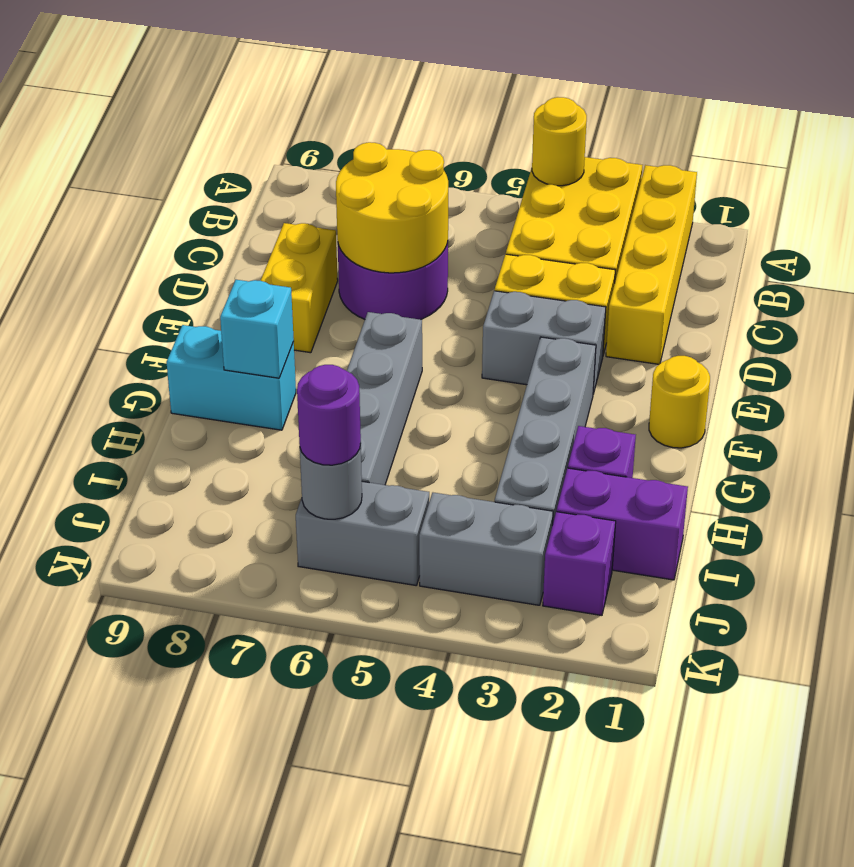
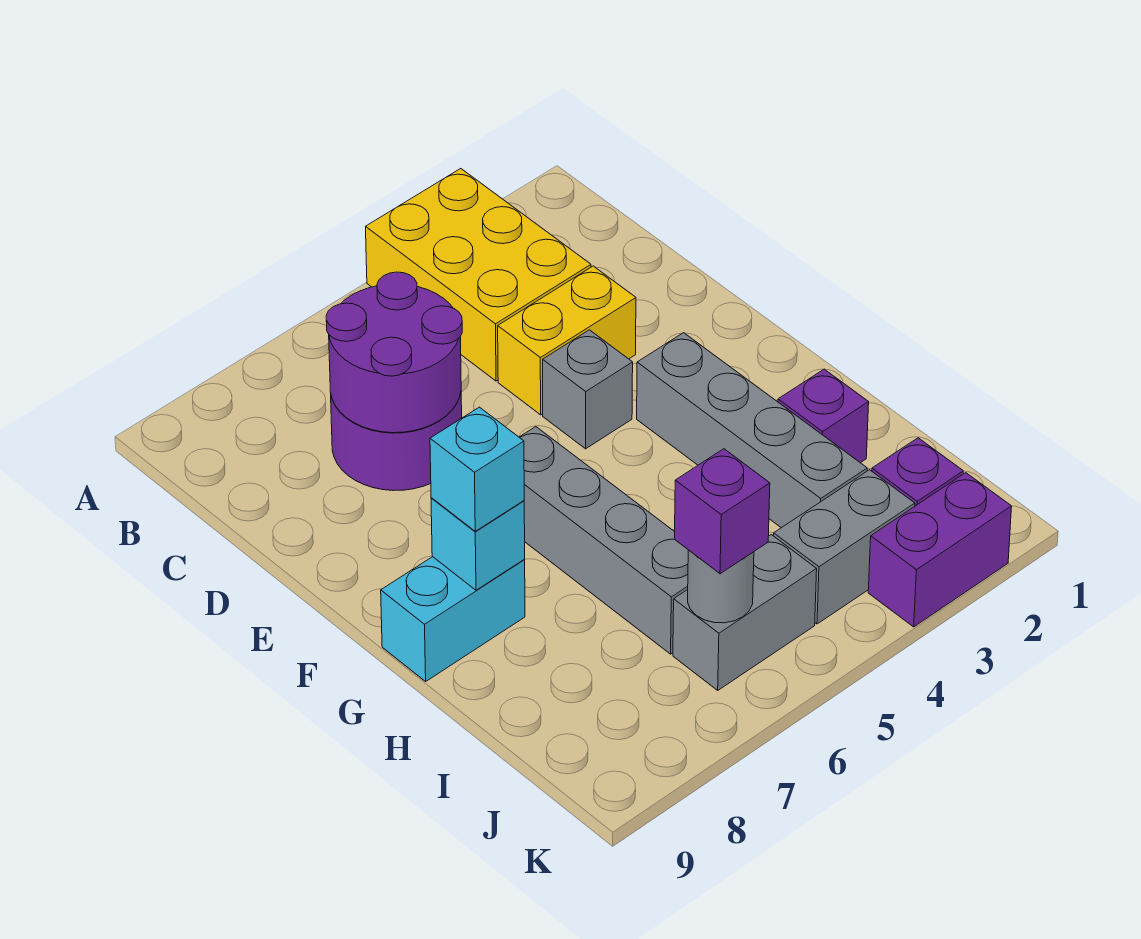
yellow brick A2:D2 level 1 -> none
yellow round brick A4 level 2 -> none
yellow round brick C6:D7 level 2 -> purple round brick C6:D7 level 2
yellow brick D8:E8 level 1 -> none
grey brick E3:E4 level 1 -> grey brick E4 level 1
yellow round brick F1 level 1 -> none
none -> cyan brick G8 level 3
purple brick I1:I2 level 1 -> purple brick K2:K3 level 1
purple round brick J6 level 3 -> purple brick J6 level 3

